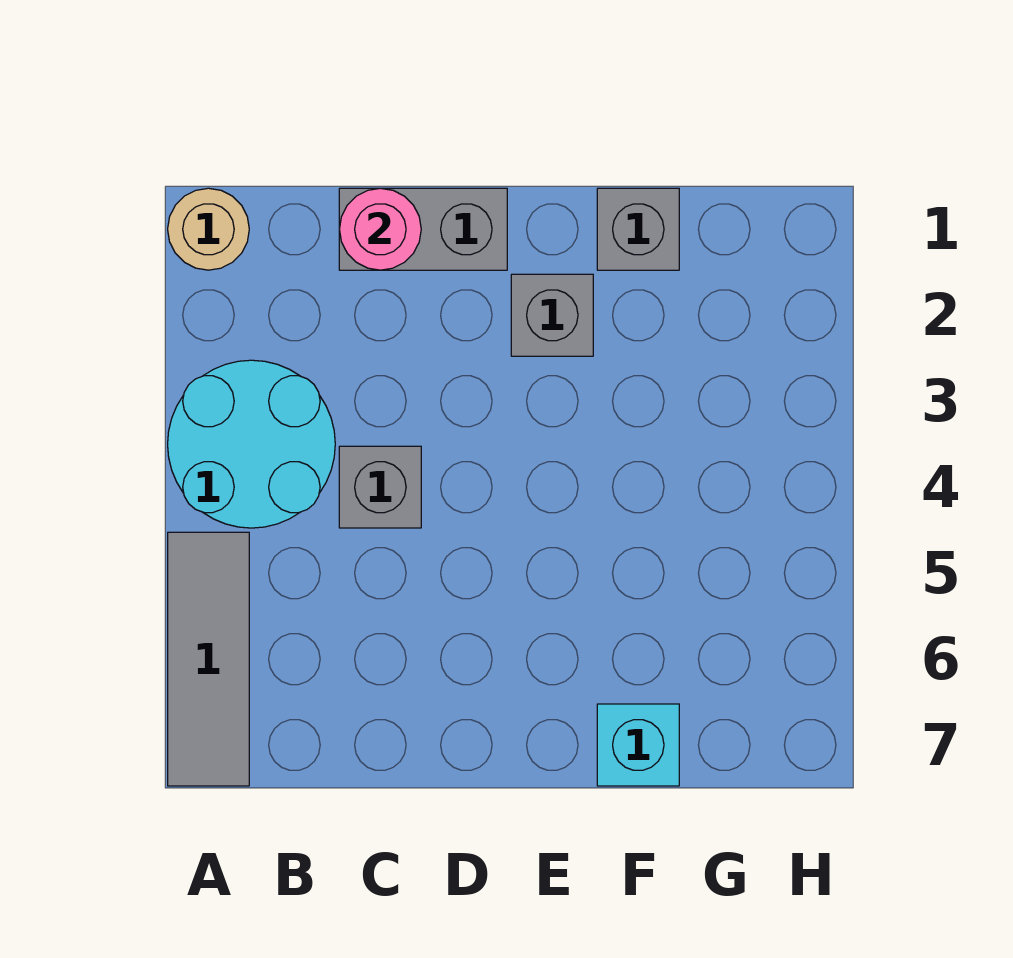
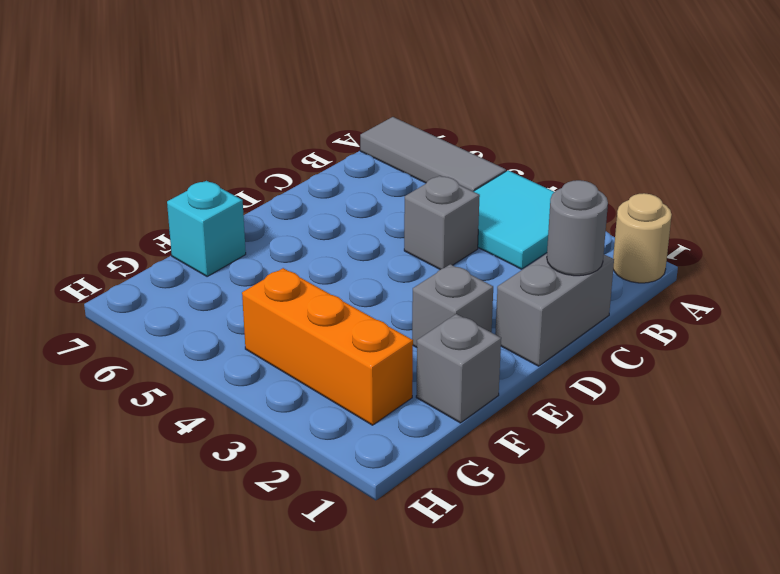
cyan round brick A3:B4 level 1 -> cyan tile A3:B4 level 1
pink round brick C1 level 2 -> grey round brick C1 level 2
none -> orange brick G2:G4 level 1

